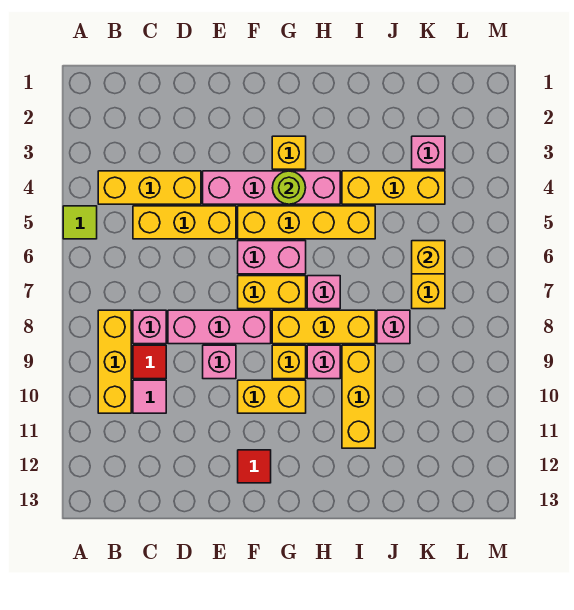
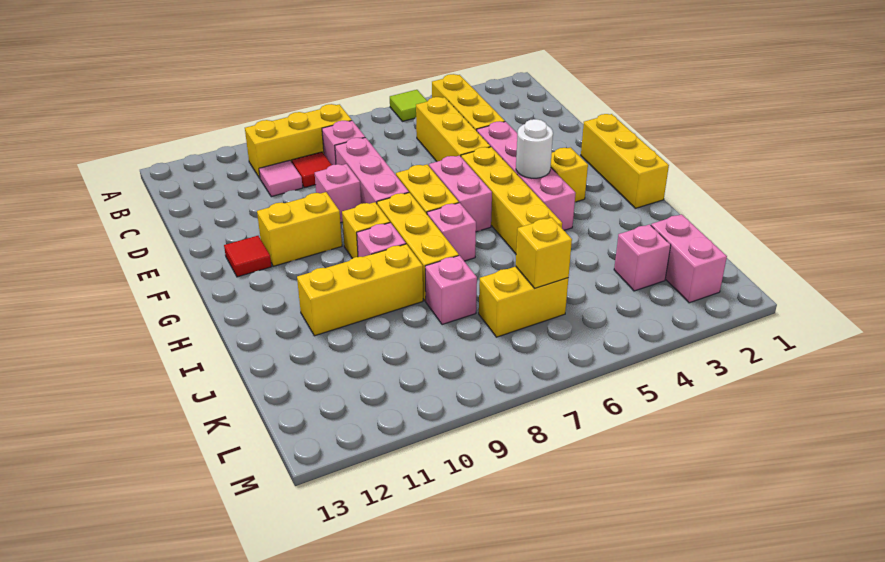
yellow brick F10:G10 level 1 -> yellow brick F10:F11 level 1
lime round brick G4 level 2 -> white round brick G4 level 2
yellow brick I4:K4 level 1 -> yellow brick F1:H1 level 1
none -> pink brick K2:L2 level 1

